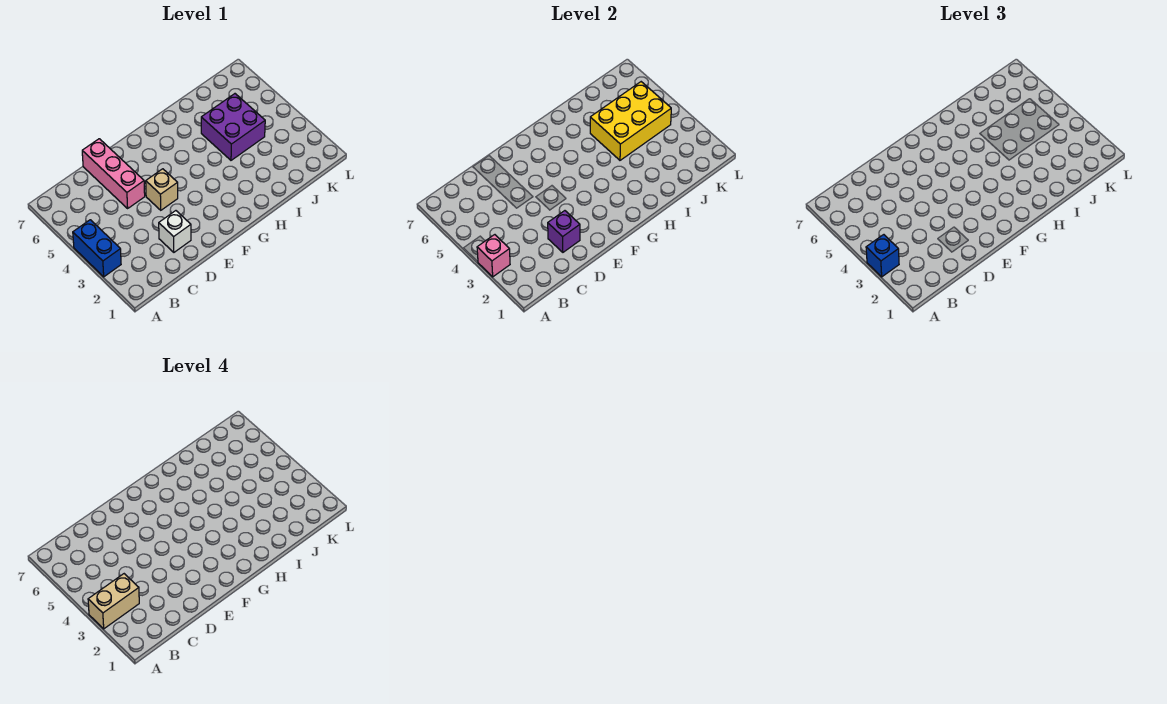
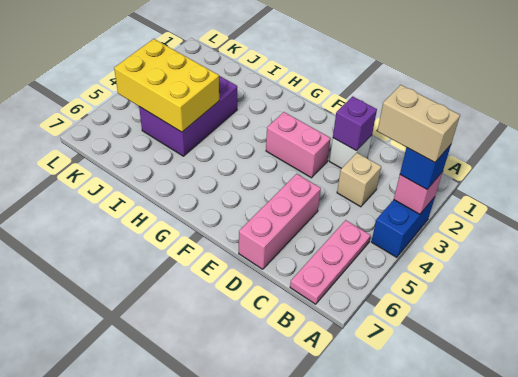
none -> pink plate B5:B7 level 1
none -> pink brick E3:F3 level 1
tan brick E4 level 1 -> tan brick C3 level 1
purple brick I4:J5 level 1 -> purple brick I3:J5 level 1

